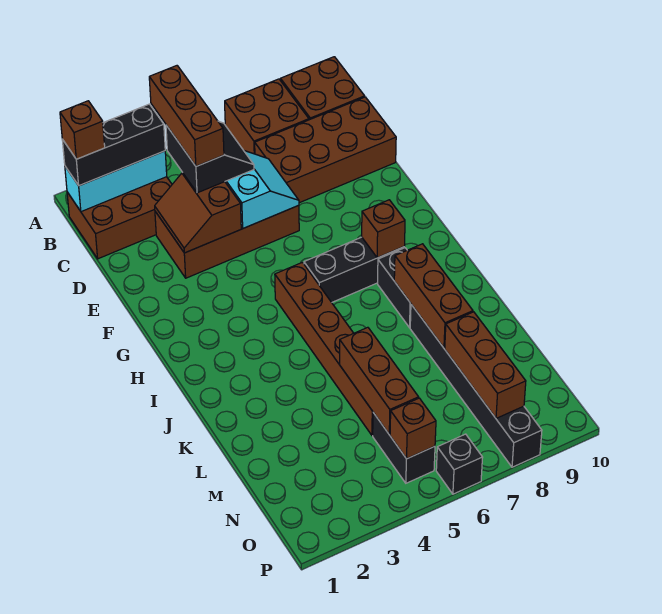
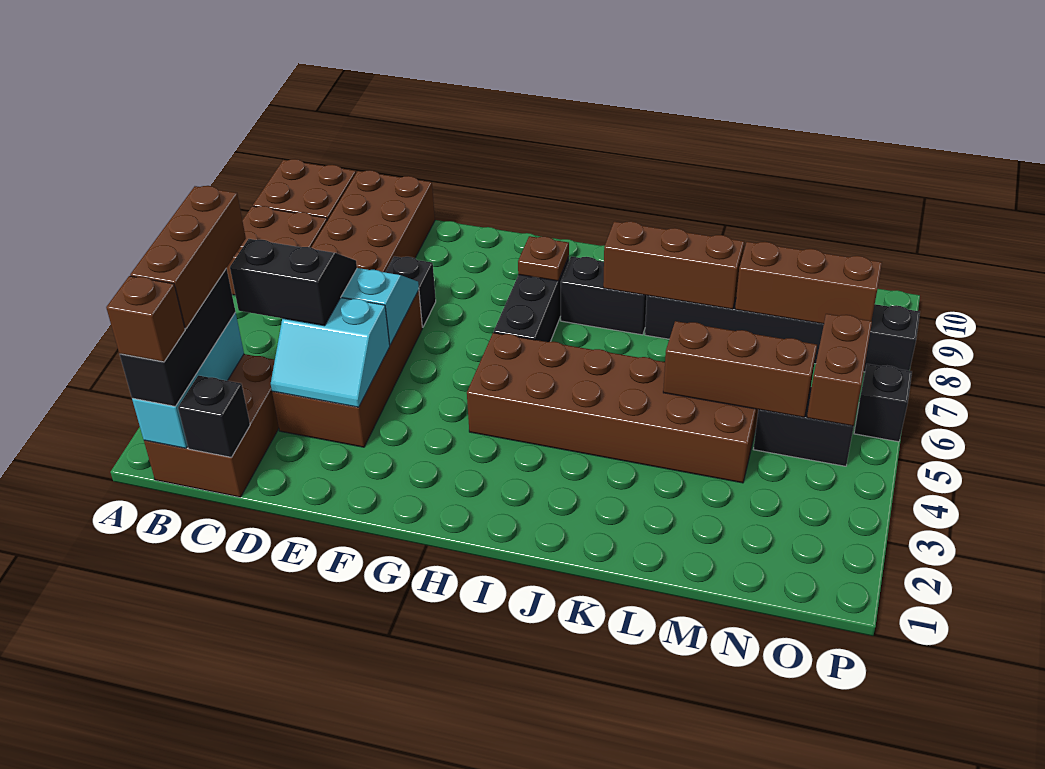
brown brick B4:D4 level 4 -> brown brick B2:B4 level 4
none -> black brick C1 level 2
brown slope D3:E4 level 2 top 4 -> cyan slope D3:E4 level 2 top 4
none -> black brick E7 level 1
brown brick H5:M5 level 1 -> brown brick H4:M5 level 1
brown brick H8 level 2 -> brown plate H8 level 2
brown brick O5 level 2 -> brown brick O5:O6 level 2

